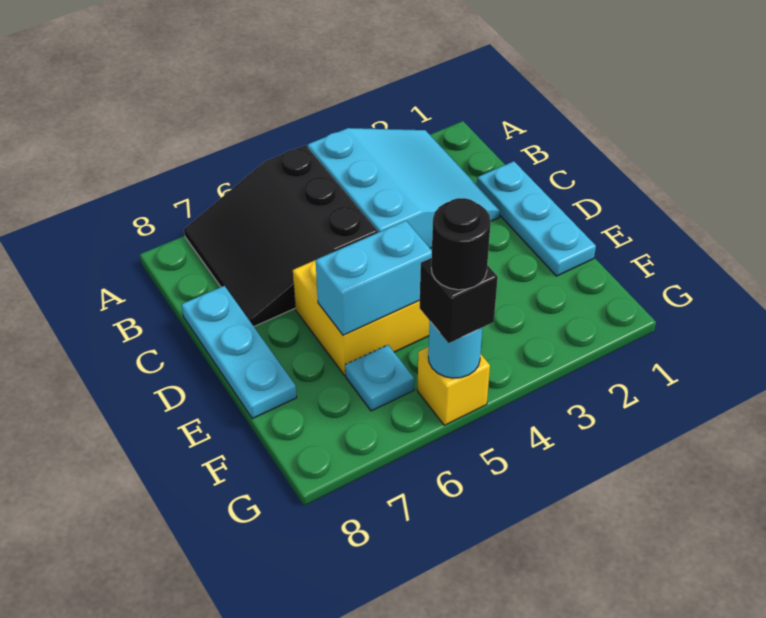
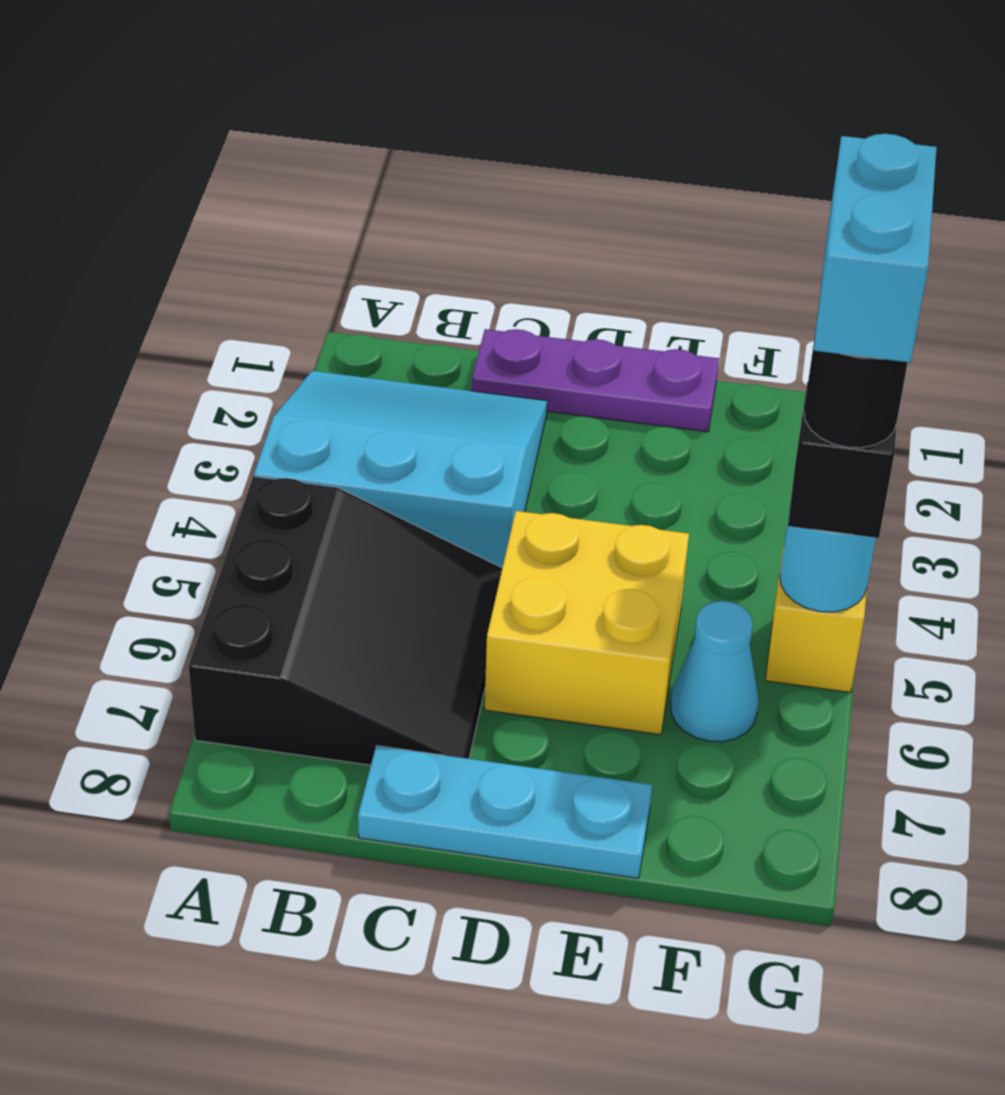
black slope A5:C7 level 1 top 5 -> black slope A5:C7 level 1 top A
cyan plate C1:E1 level 1 -> purple plate C1:E1 level 1
cyan brick E5:E6 level 2 -> cyan brick G4:G5 level 5
cyan plate F6 level 1 -> cyan cone F6 level 1

